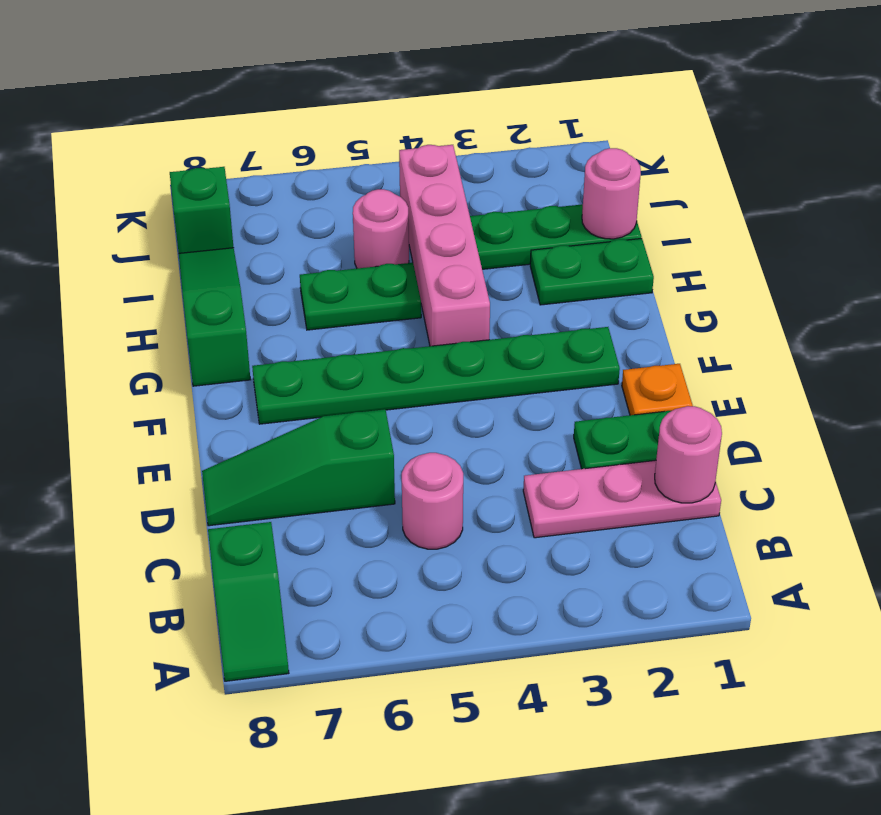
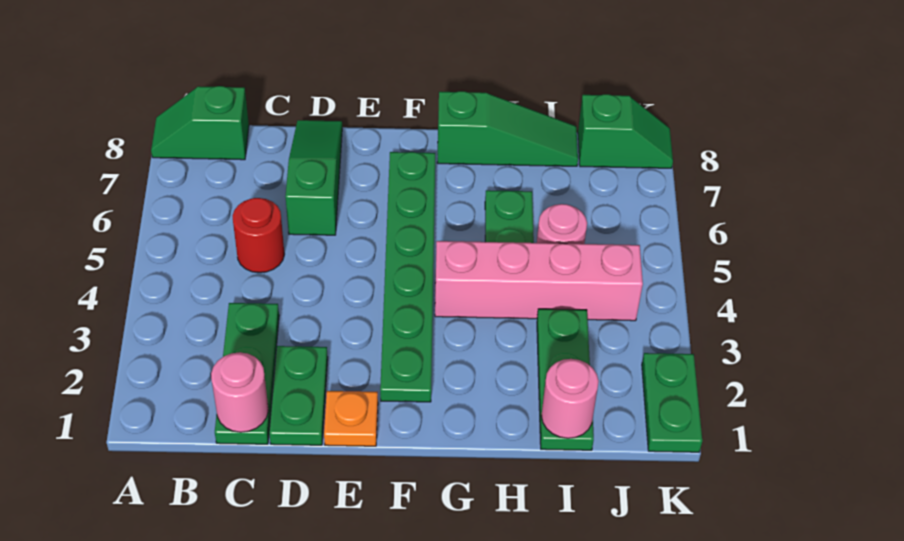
pink plate C1:C3 level 1 -> green plate C1:C3 level 1
pink round brick C5 level 1 -> red round brick C5 level 1
green plate H1:H2 level 1 -> green plate K1:K2 level 1

